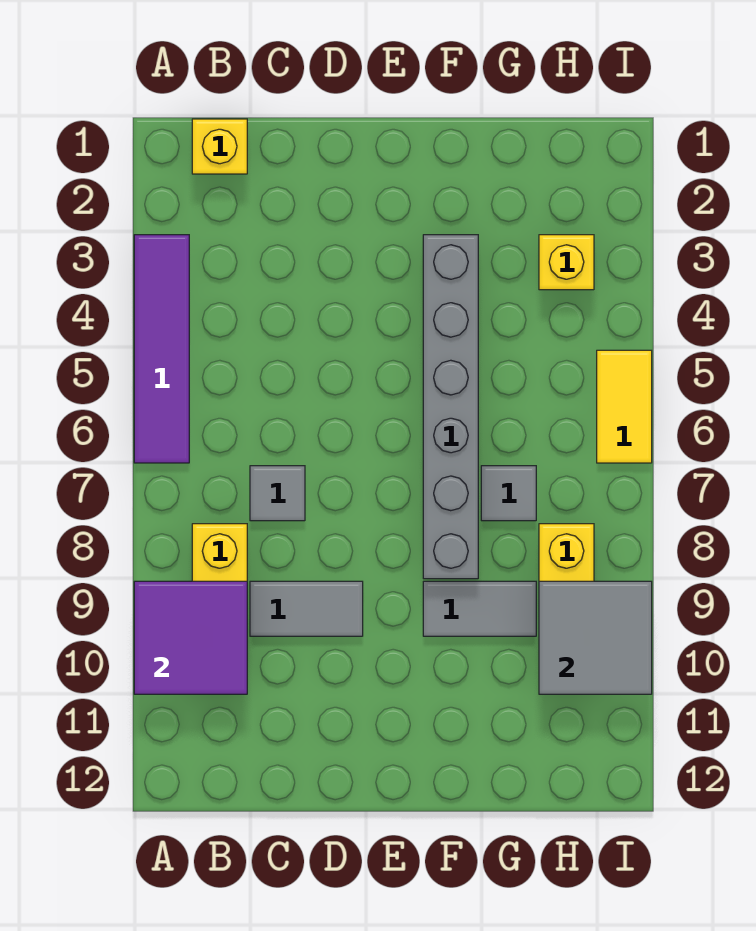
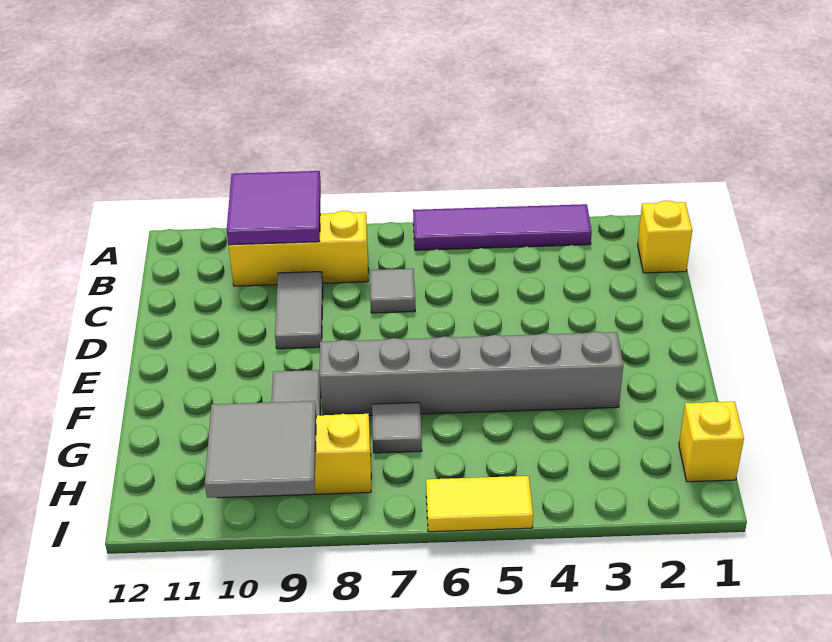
yellow brick H3 level 1 -> yellow brick H1 level 1

